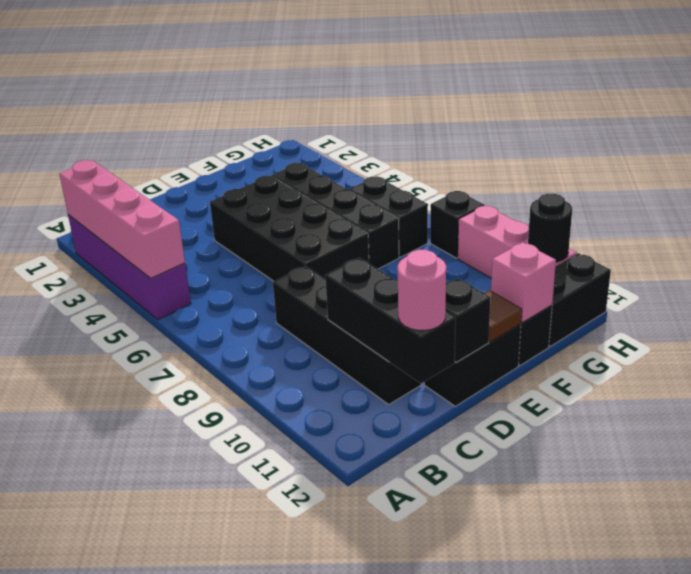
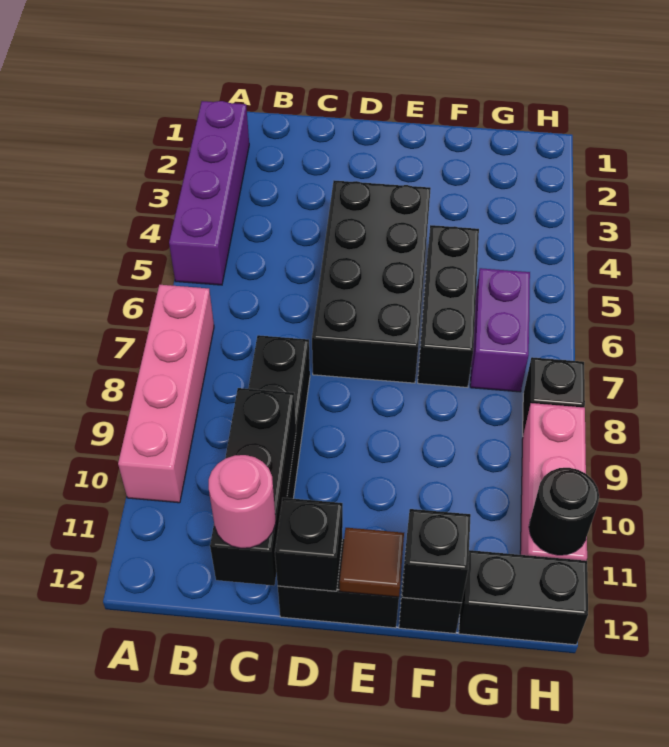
pink brick A2:A5 level 2 -> pink brick A7:A10 level 1
black brick F4:F7 level 1 -> black brick F5:F7 level 1
pink brick F12 level 2 -> black brick F12 level 2
black brick G6:G7 level 1 -> purple brick G6:G7 level 1

